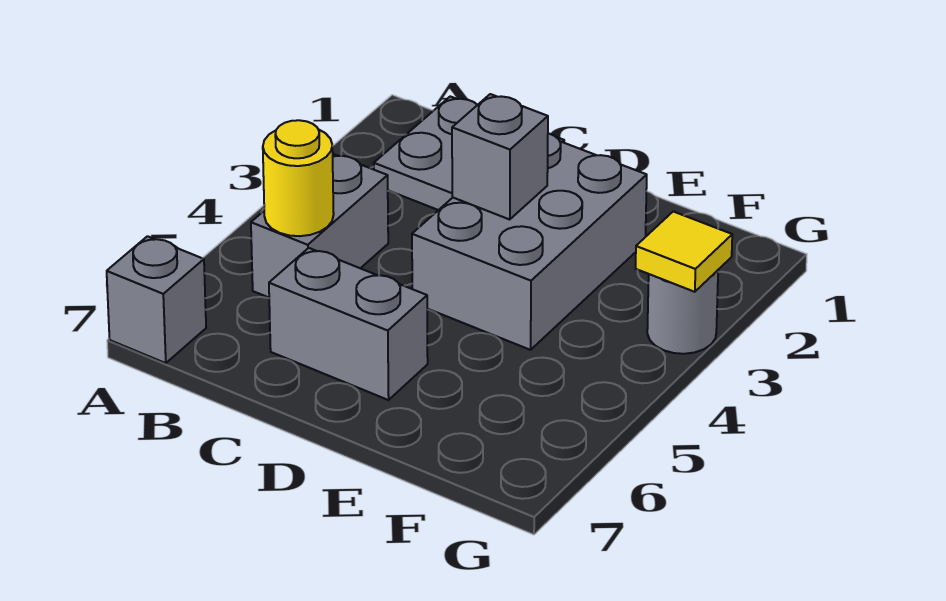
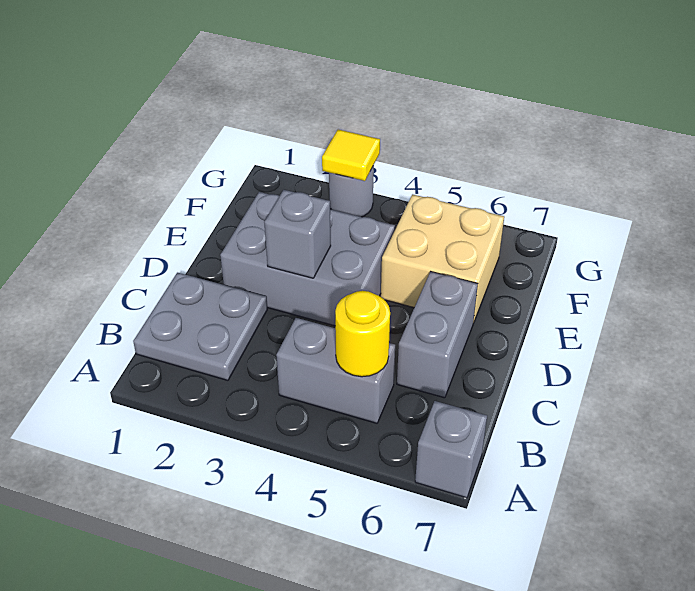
none -> tan brick E5:F6 level 1

